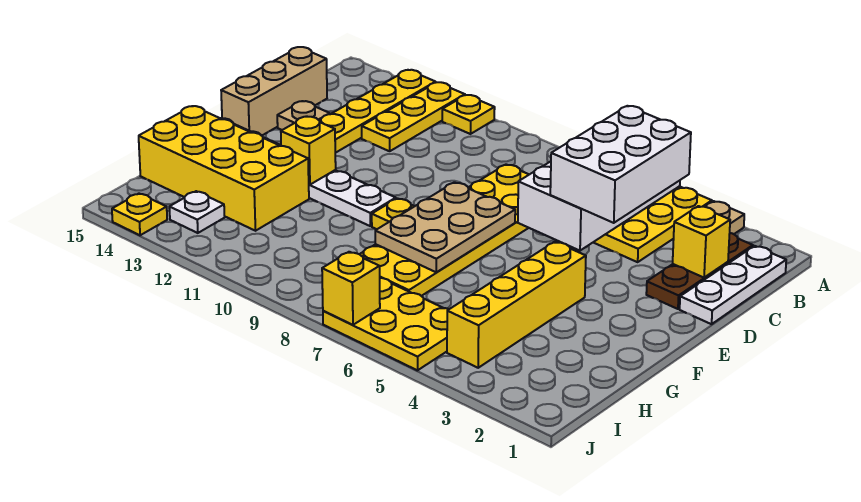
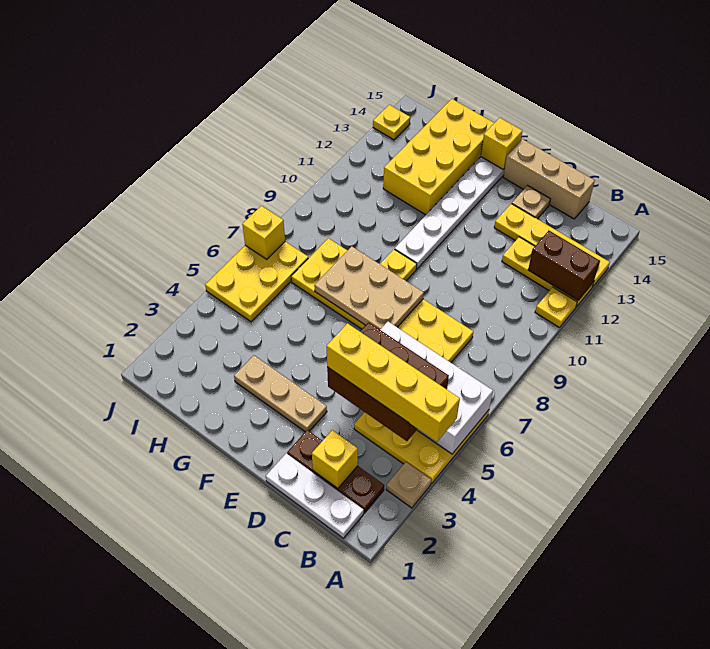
none -> brown brick A12:B12 level 2
white brick B4:D5 level 3 -> brown brick B4:D5 level 3
none -> tan plate E3:G3 level 1
yellow brick F4:I4 level 1 -> yellow brick A4:D4 level 4
yellow brick F12 level 2 -> yellow brick F15 level 2
white plate I13 level 1 -> none

